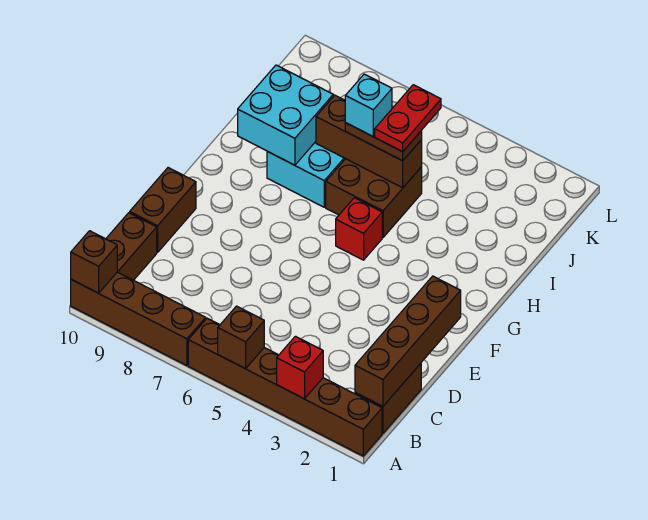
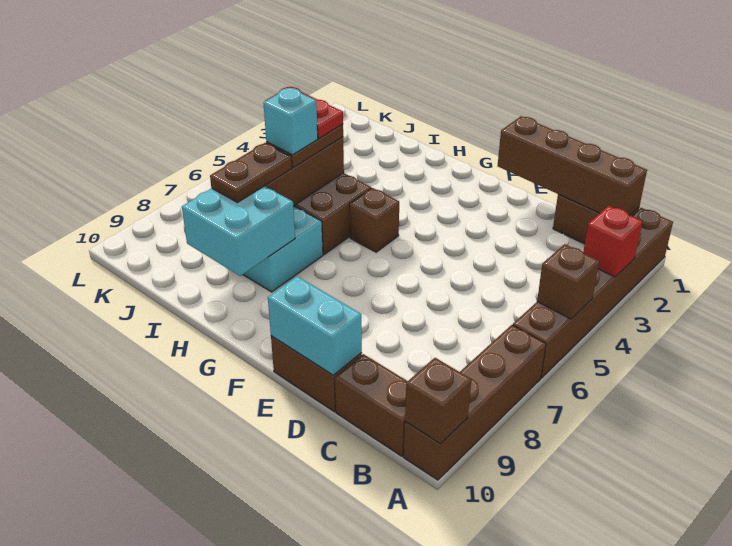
none -> cyan brick D10:E10 level 2
red brick G5 level 1 -> brown brick G5 level 1
none -> brown plate I7:I8 level 3

